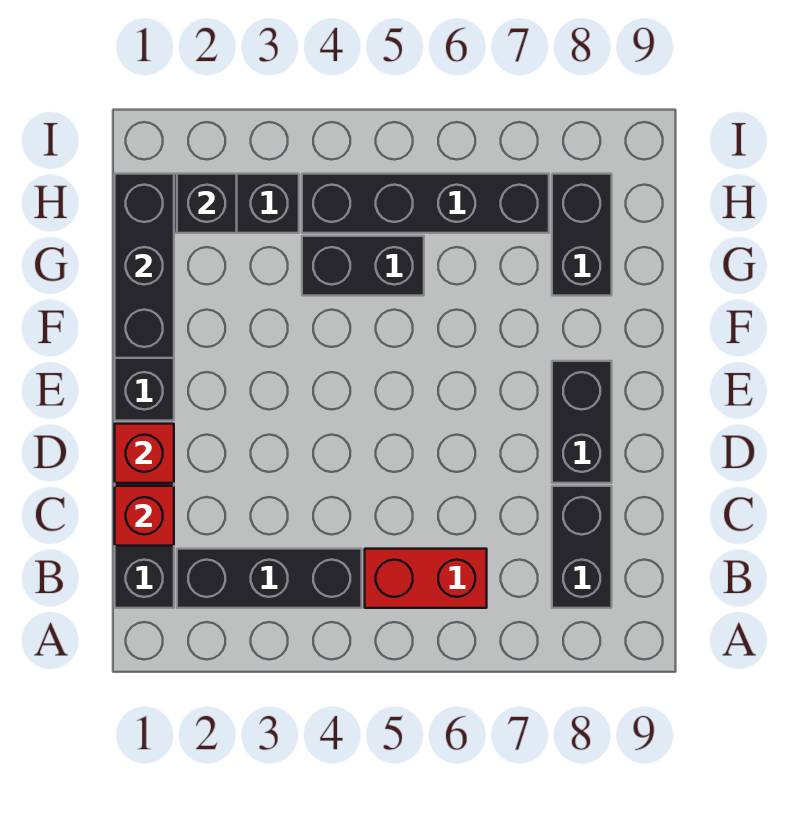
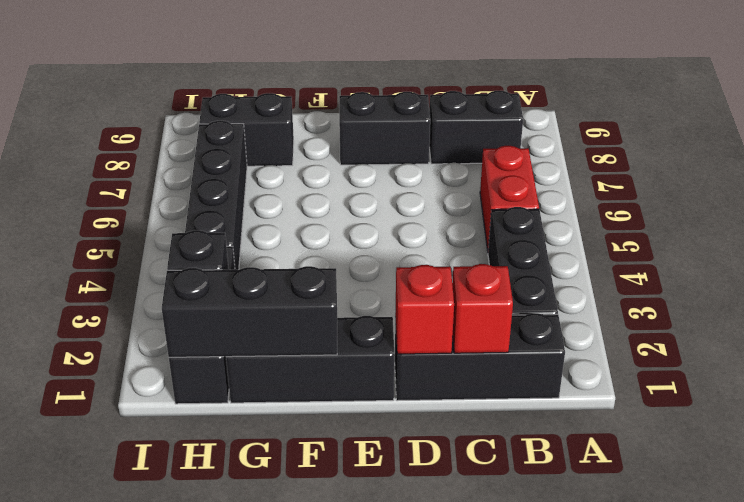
black brick G4:G5 level 1 -> none

